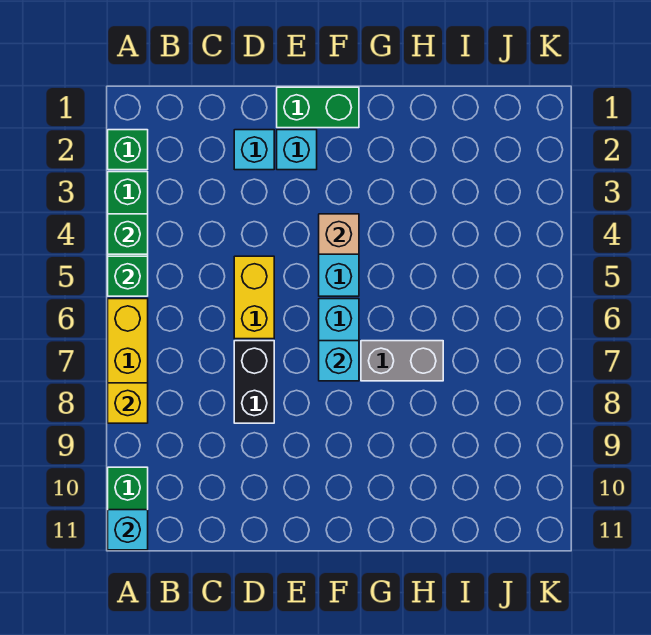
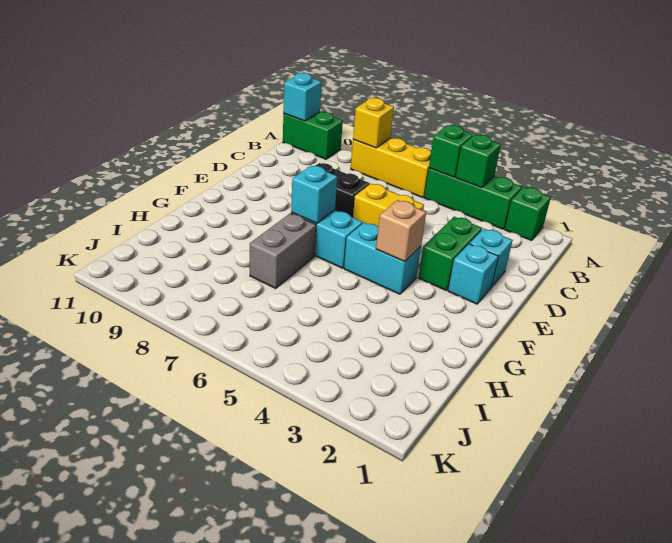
green brick E1:F1 level 1 -> green brick D3:E3 level 1

